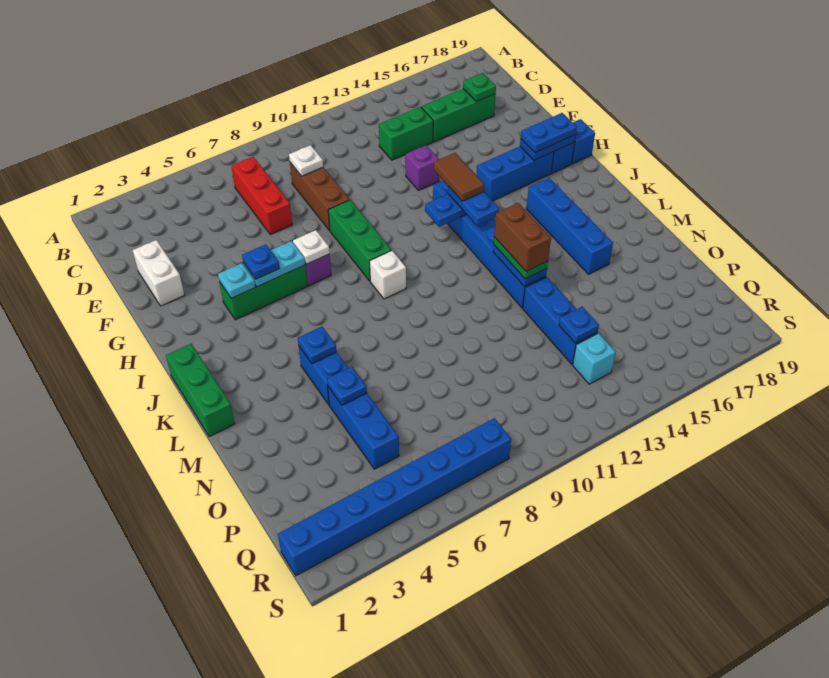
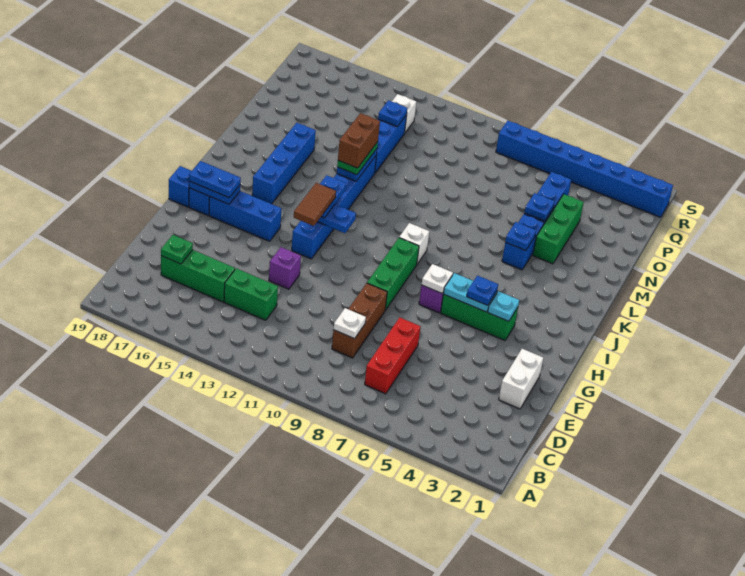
green brick J1:L1 level 1 -> green brick M4:O4 level 1
cyan brick Q13 level 1 -> white brick Q13 level 1

